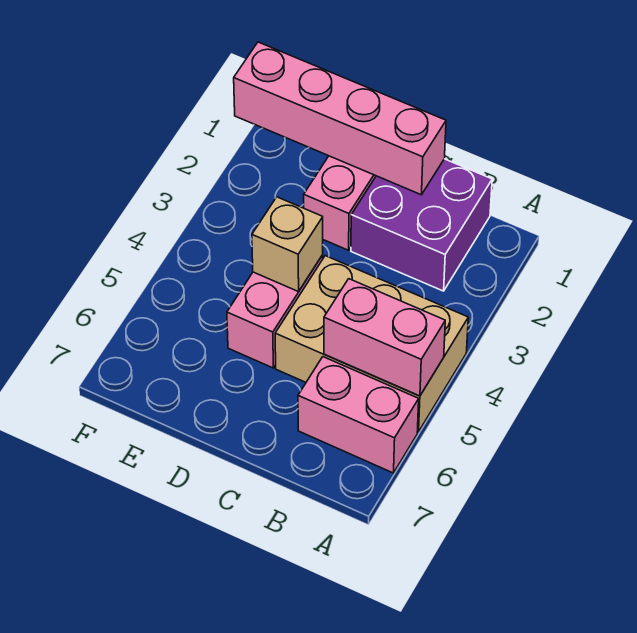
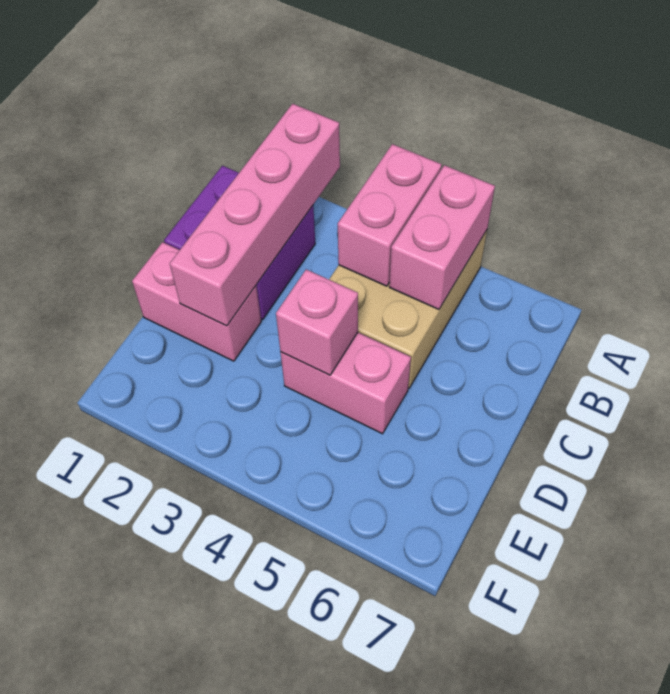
pink brick A6:B6 level 1 -> pink brick A4:B4 level 2
pink brick C1:F1 level 2 -> pink brick A2:D2 level 2
tan brick D4 level 2 -> pink brick D4 level 2

